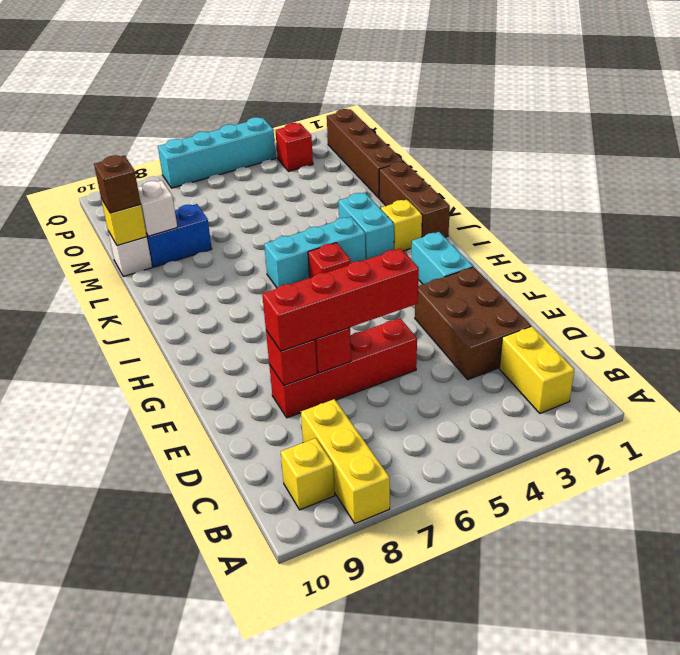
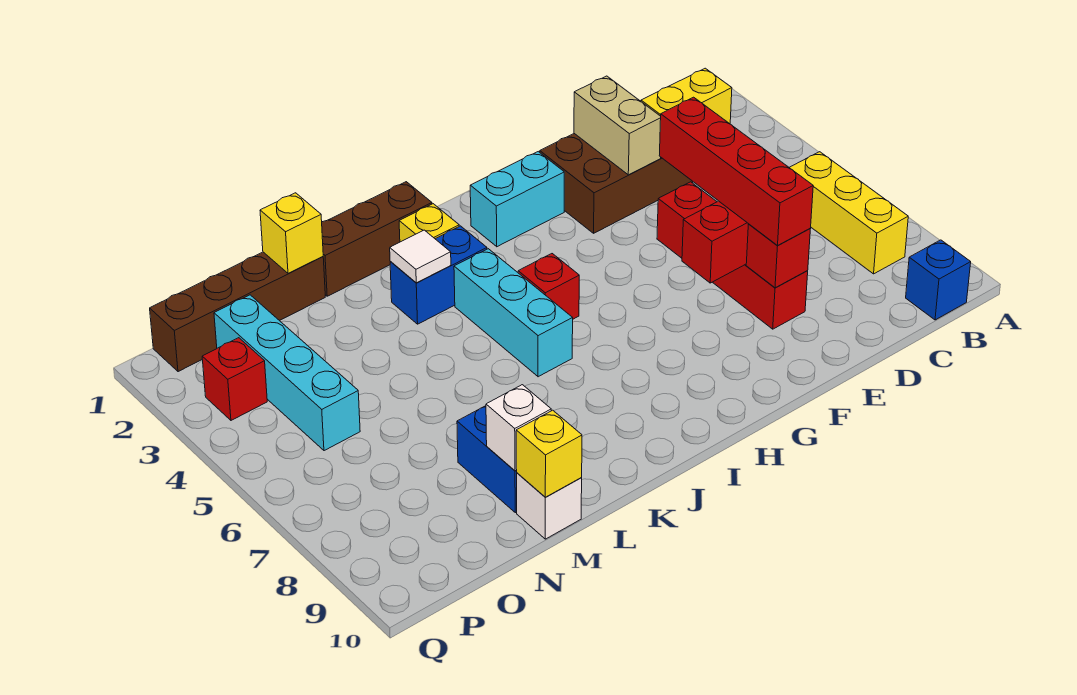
yellow brick A8:C8 level 1 -> yellow brick B6:B8 level 1
yellow brick B9 level 1 -> yellow brick M1 level 2
none -> blue brick B10 level 1
none -> tan brick E2:E3 level 2
cyan brick J3:K3 level 1 -> blue brick J3:K3 level 1
none -> white tile K3 level 2
brown brick M10 level 3 -> none
cyan brick Q4:Q7 level 1 -> cyan brick O2:O5 level 1

